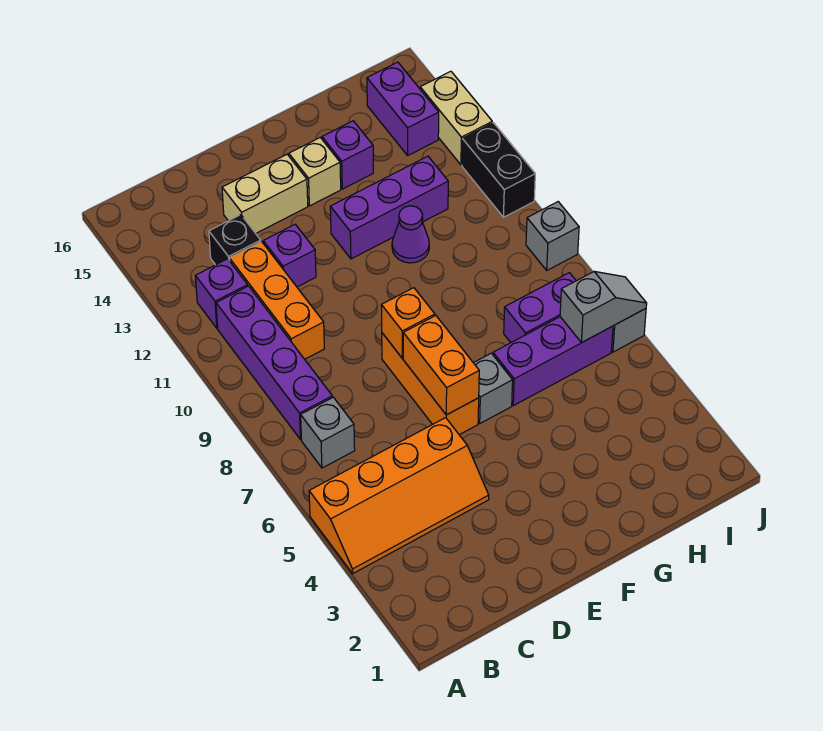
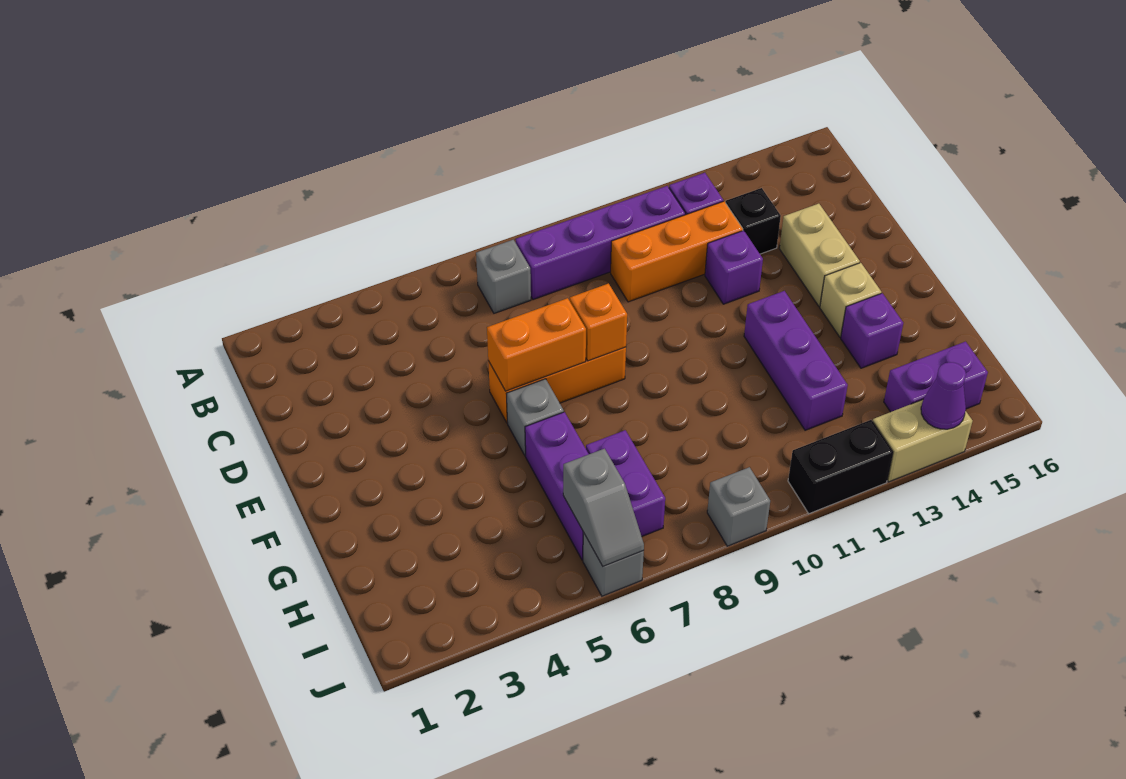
orange slope A4:D5 level 1 top 5 -> none
purple cone G11 level 1 -> purple cone J14 level 2

